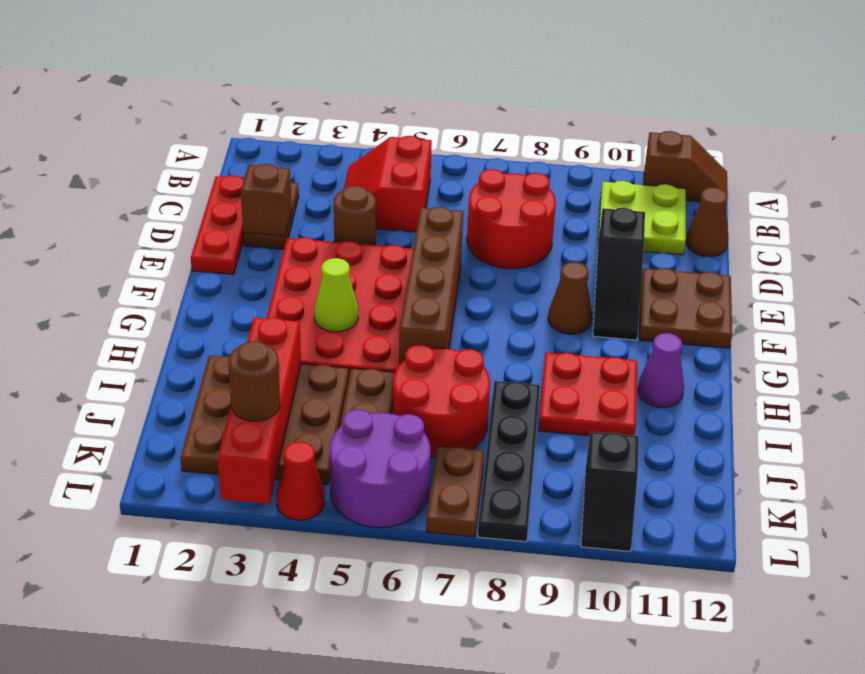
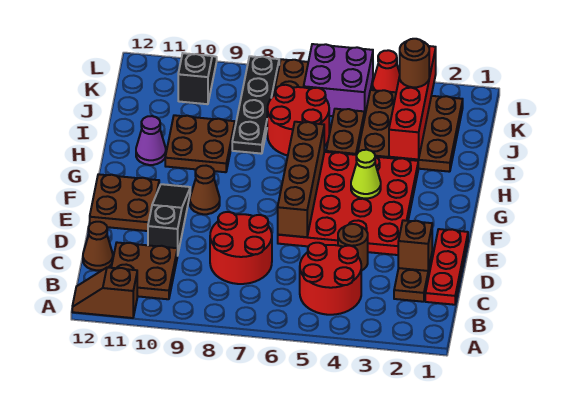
red slope B4:C5 level 1 top 5 -> red round brick B4:C5 level 1
lime plate B10:C11 level 1 -> brown plate B10:C11 level 1
red plate H9:I10 level 1 -> brown plate H9:I10 level 1
purple round brick K5:L6 level 1 -> purple brick K5:L6 level 1

